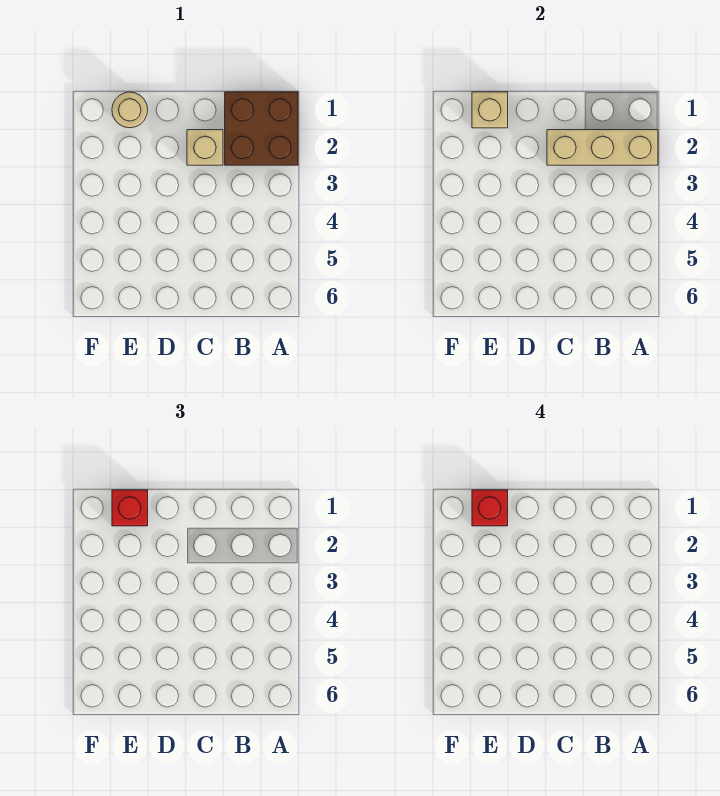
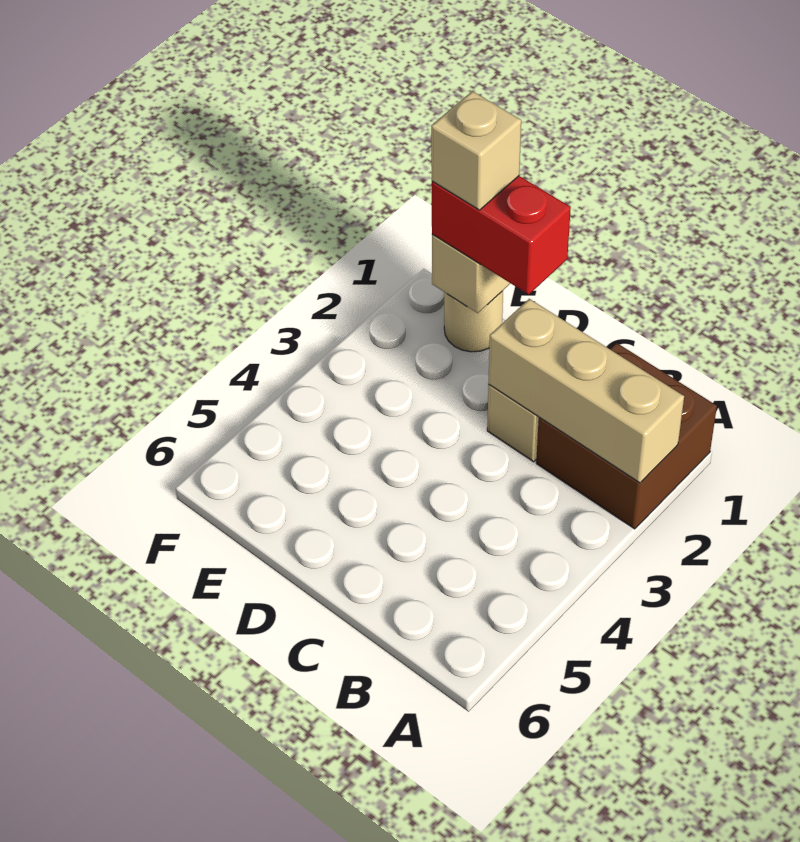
red brick E1 level 3 -> red brick D1:E1 level 3
red brick E1 level 4 -> tan brick E1 level 4

